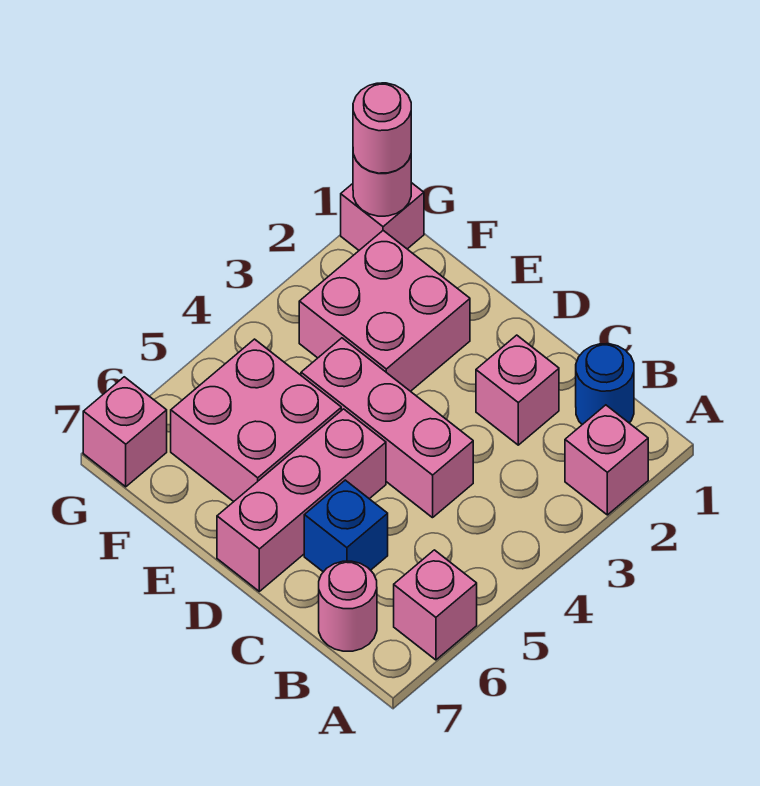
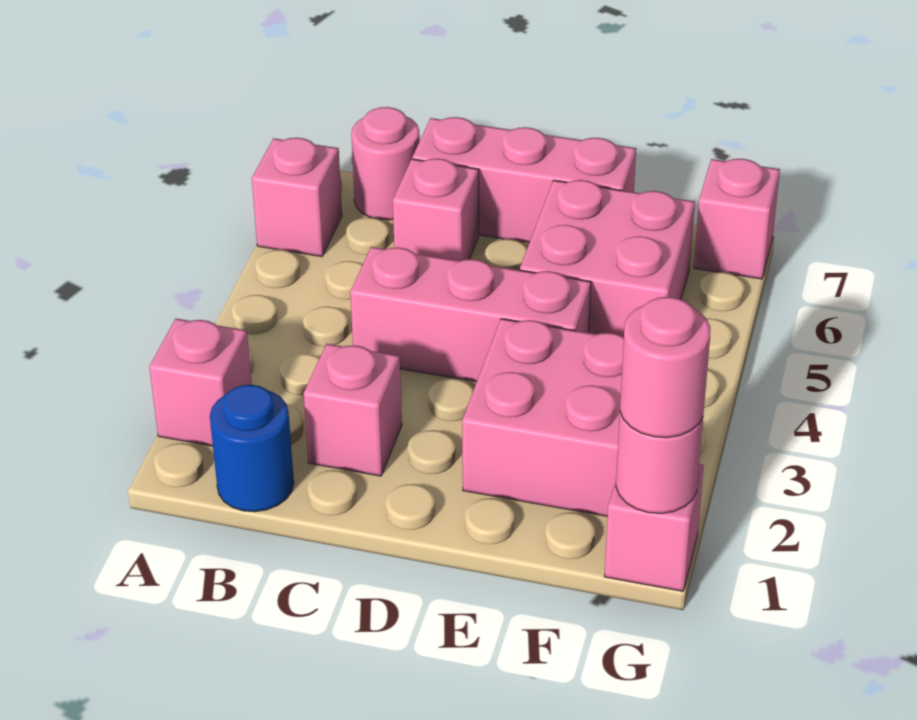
blue brick C6 level 1 -> pink brick C6 level 1
pink brick D5:D7 level 1 -> pink brick C7:E7 level 1

